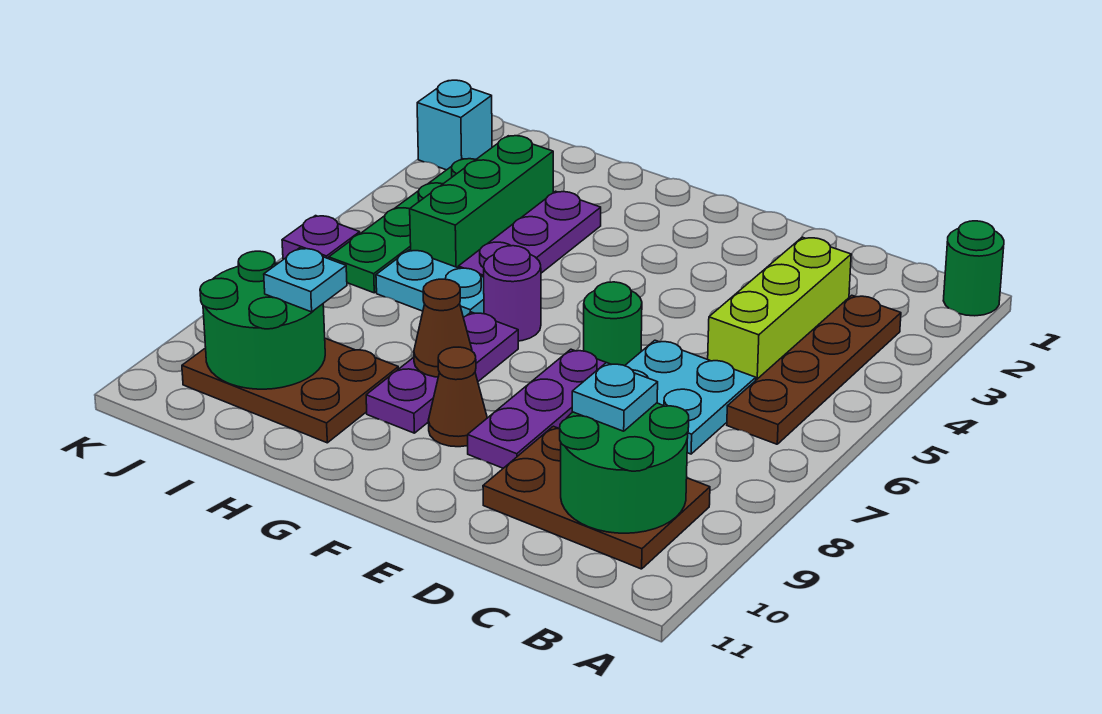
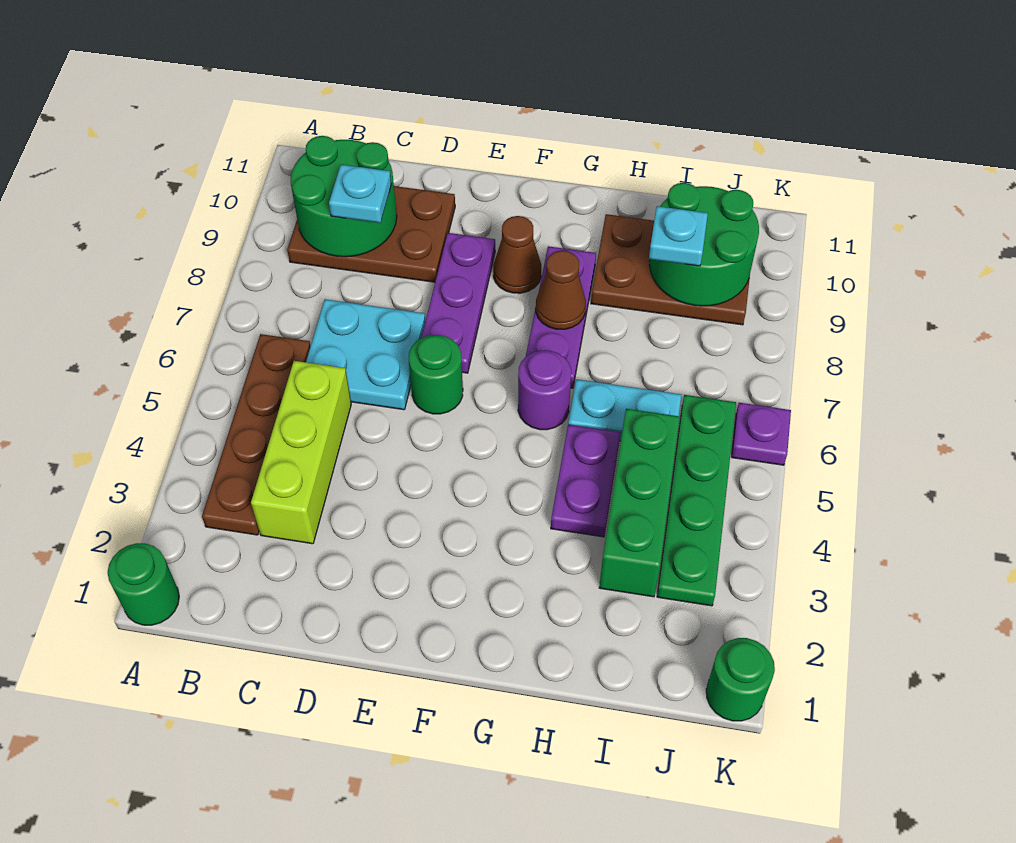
purple plate H3:H5 level 1 -> purple plate H4:H5 level 1
none -> green round brick K1 level 1
cyan brick K2 level 1 -> none

